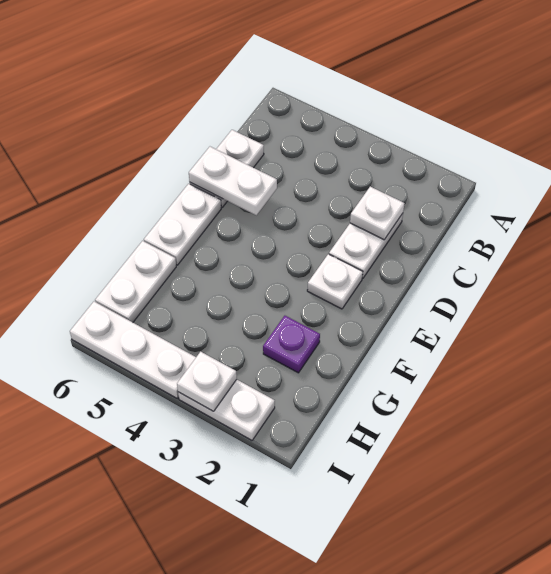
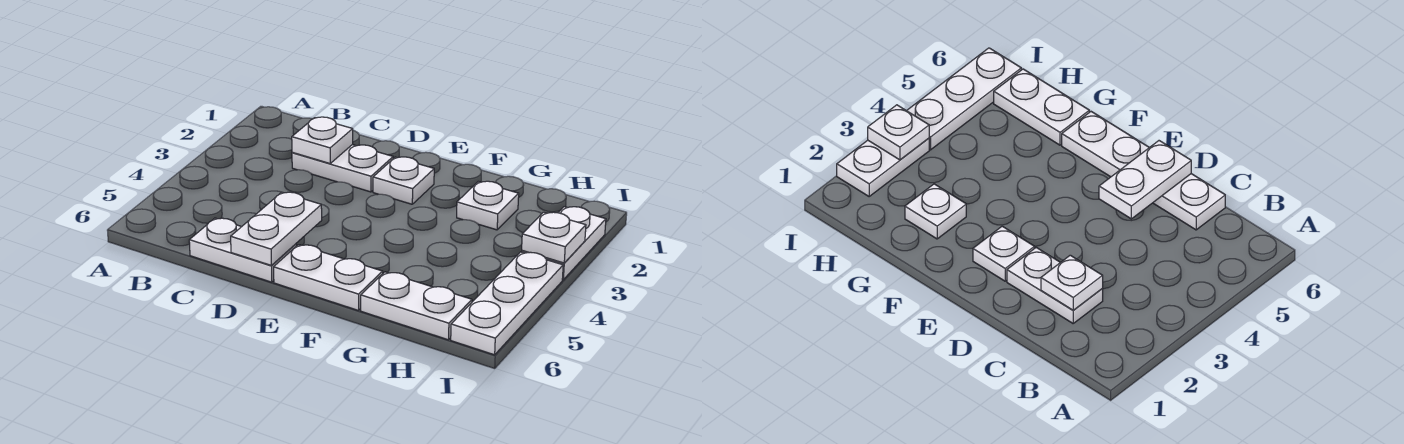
purple plate G2 level 1 -> white plate G2 level 1

